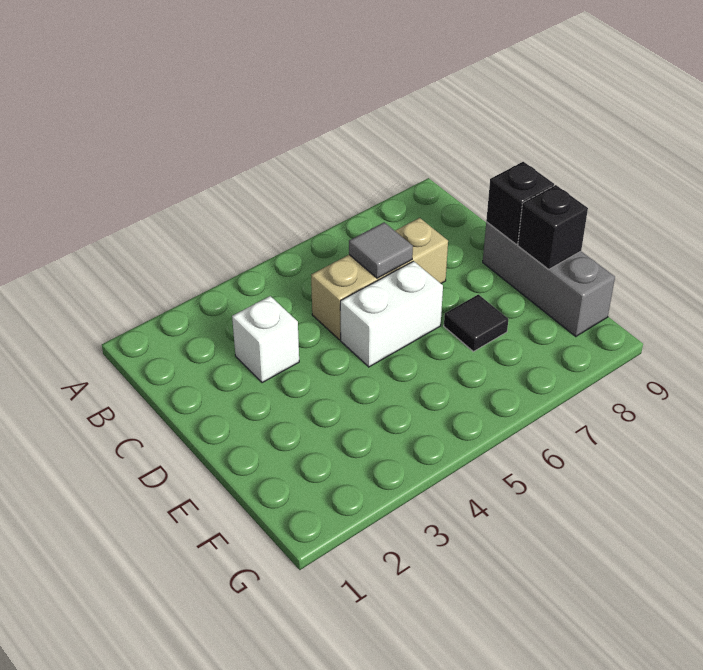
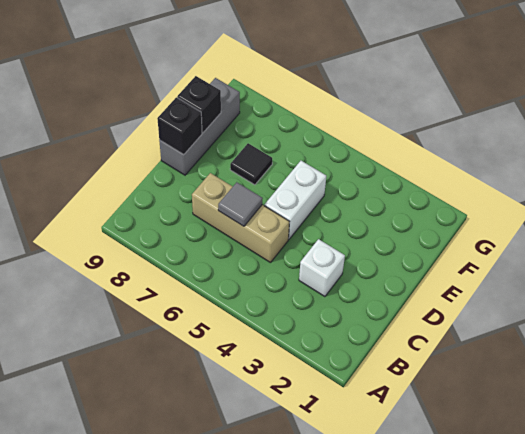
white brick D5:D6 level 1 -> white brick D5:E5 level 1

